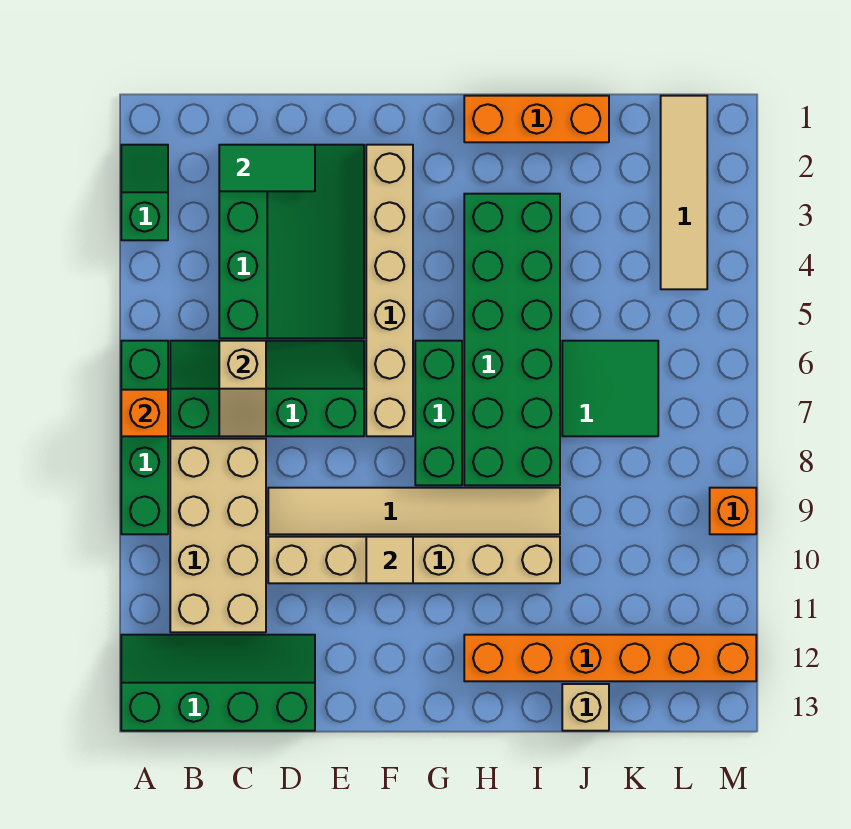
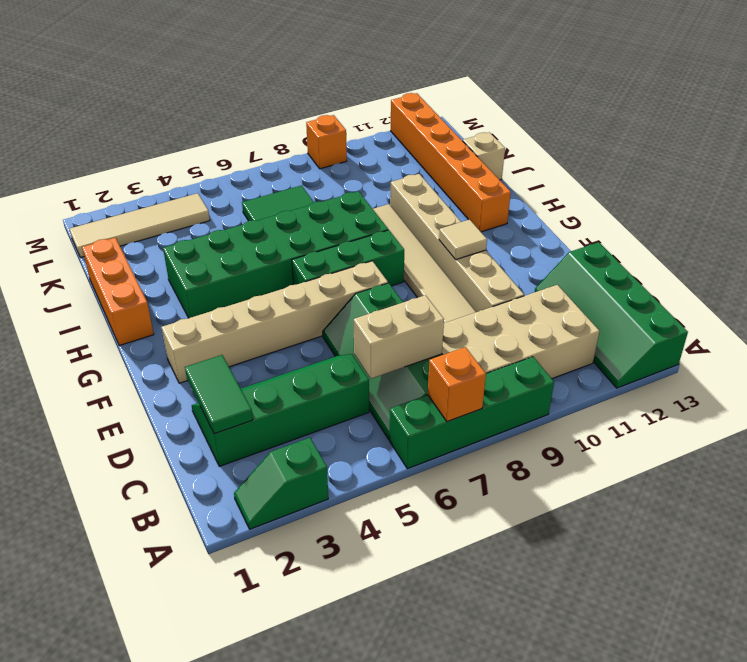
green slope C2:E5 level 1 top C -> green slope C2:D5 level 1 top C
tan slope C6:C7 level 2 top 6 -> tan brick C6:C7 level 2

